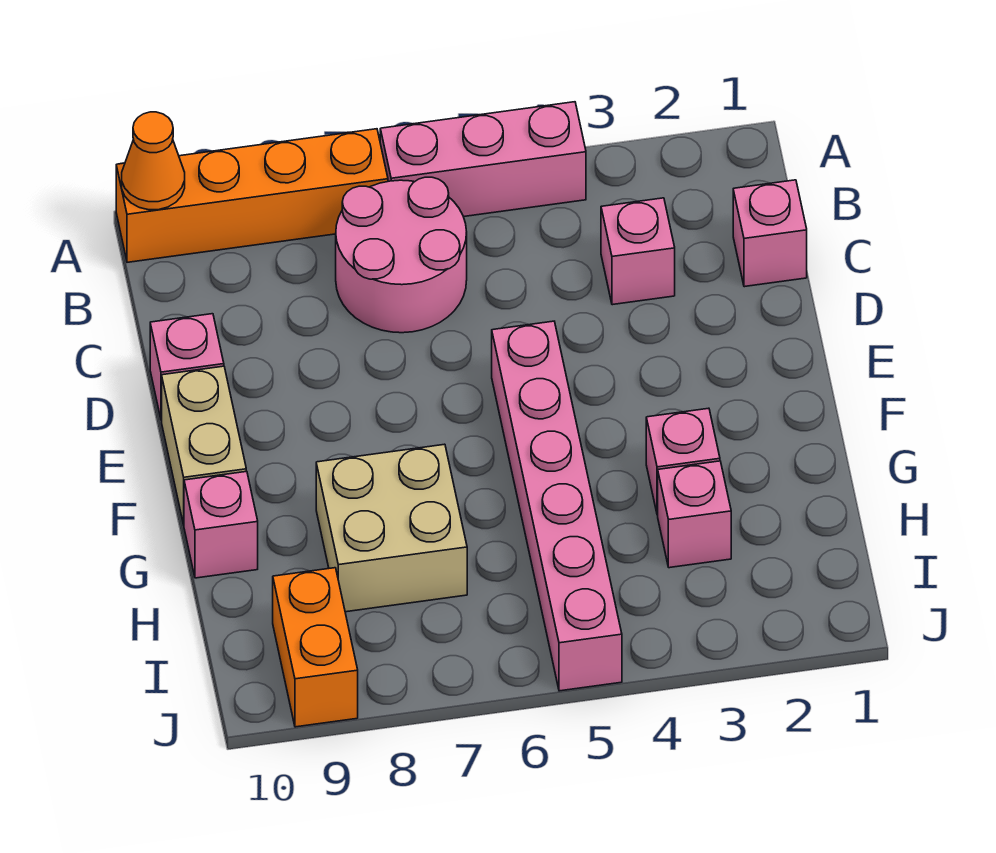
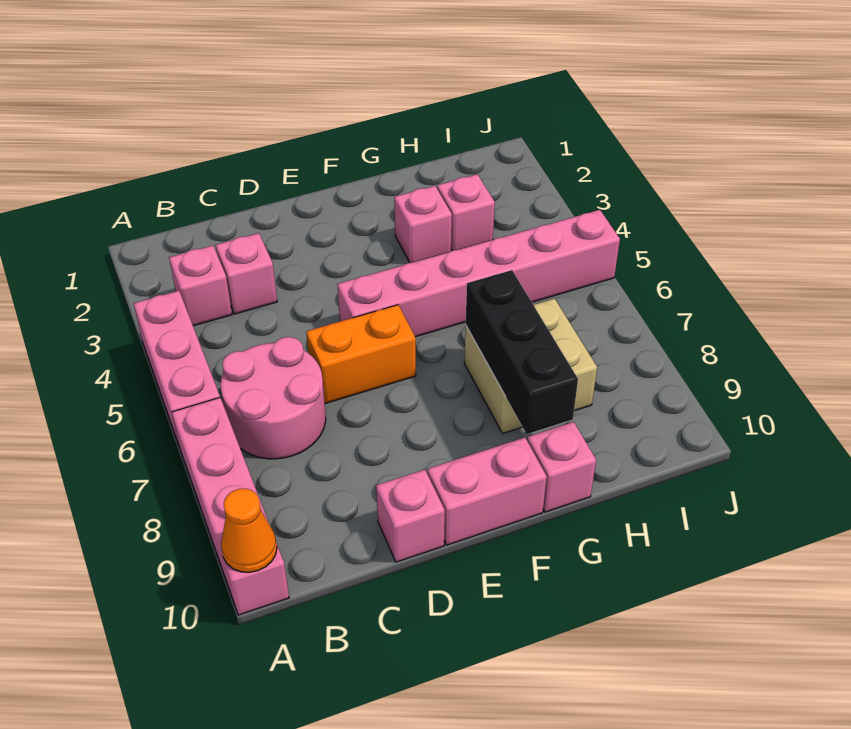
orange brick A7:A10 level 1 -> pink brick A7:A10 level 1
pink brick C1 level 1 -> pink brick B3 level 1
tan brick E10:F10 level 1 -> pink brick E10:F10 level 1
none -> black brick G7:G9 level 2
orange brick I9:J9 level 1 -> orange brick D6:E6 level 1

